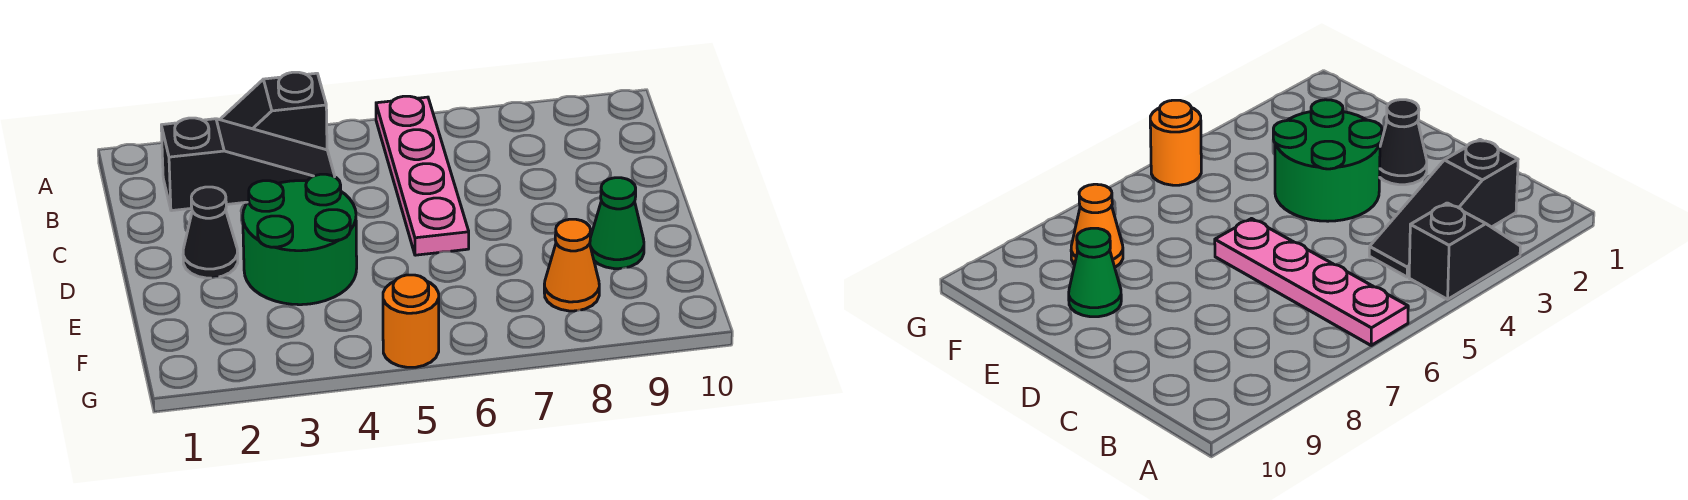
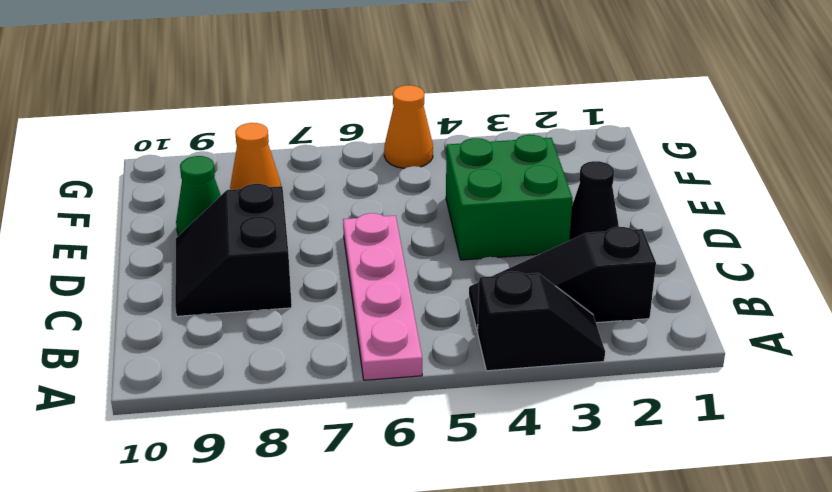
none -> black slope C8:D9 level 1 top 8
green round brick D3:E4 level 1 -> green brick D3:E4 level 1
orange round brick G5 level 1 -> orange cone G5 level 1

